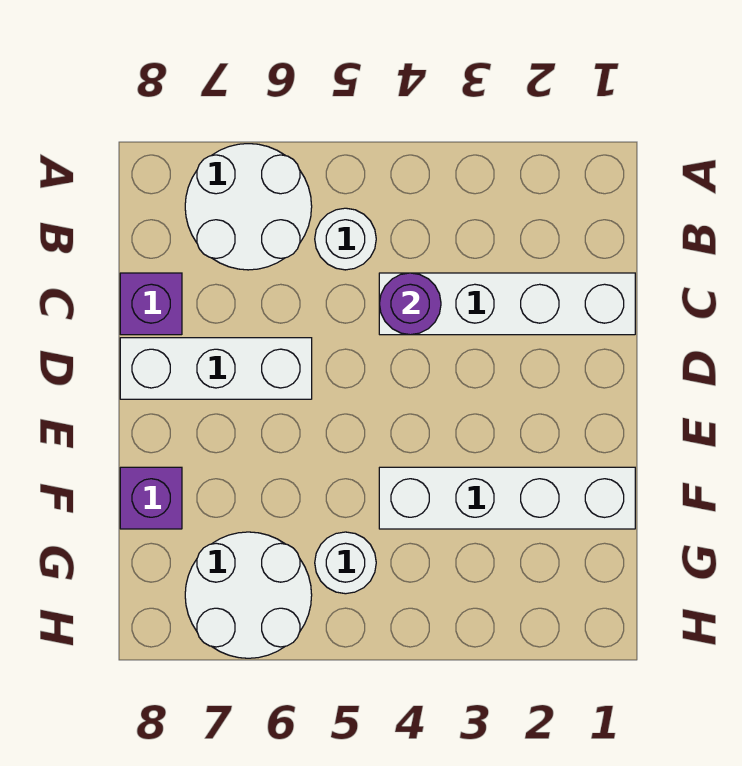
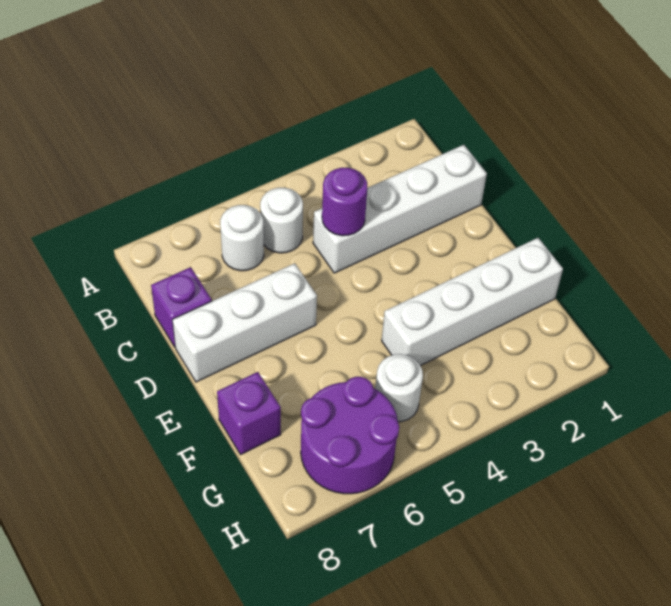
white round brick A6:B7 level 1 -> white round brick B6 level 1
white round brick G6:H7 level 1 -> purple round brick G6:H7 level 1

